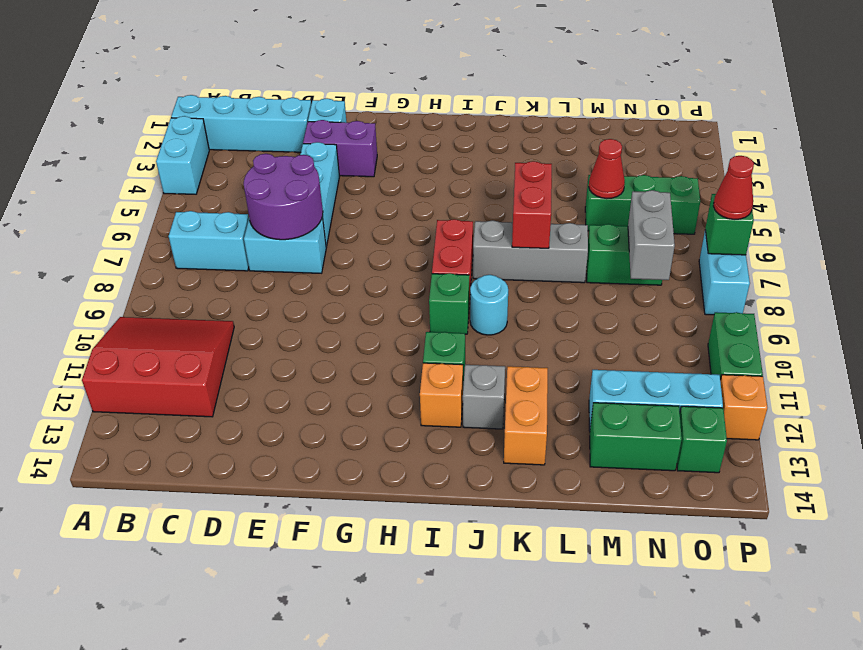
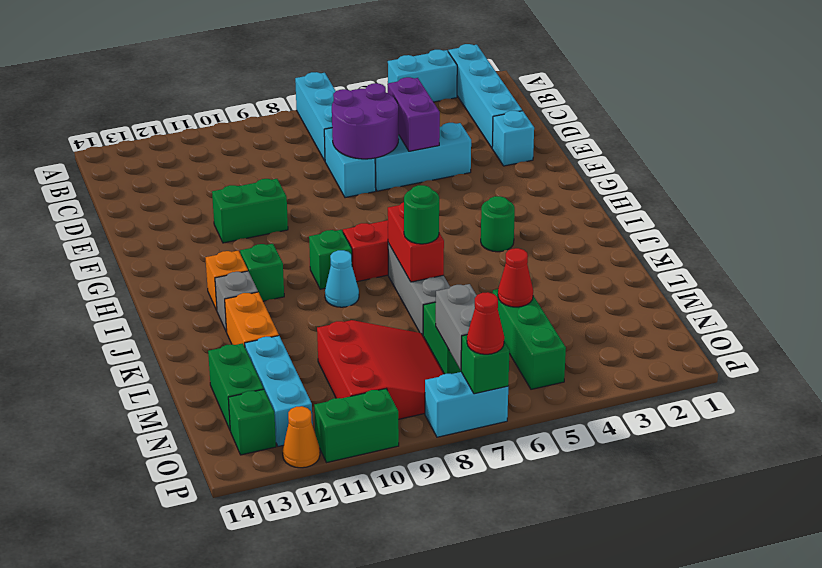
red slope A10:C12 level 1 top 12 -> red slope M8:O10 level 1 top 10
cyan brick B7:C7 level 1 -> cyan brick A7:C7 level 1
purple brick E3:F3 level 1 -> purple brick D5:E5 level 2
none -> green brick F10:F11 level 1
none -> green round brick I4 level 1
cyan round brick J9 level 1 -> cyan cone J9 level 1
red brick K6:K7 level 2 -> red brick J7:K7 level 2
none -> green round brick K7 level 3
orange brick K12:K13 level 1 -> orange brick K12:L12 level 1
grey brick N7:N8 level 2 -> grey brick N7:O7 level 2
orange brick P12 level 1 -> orange cone P12 level 1

